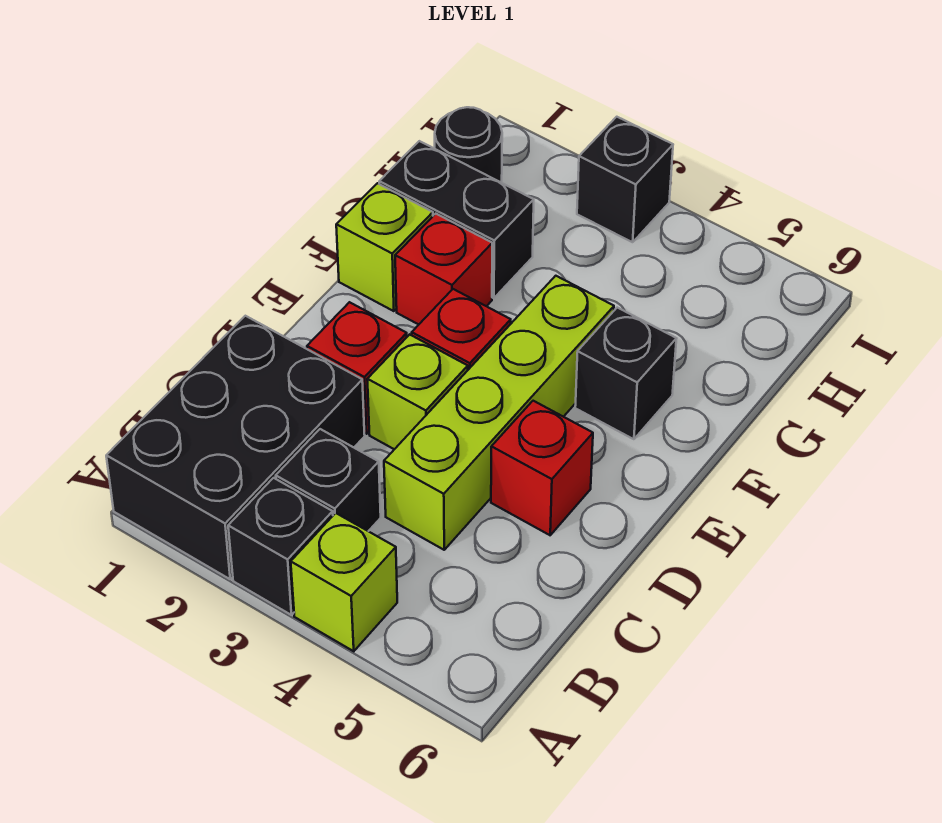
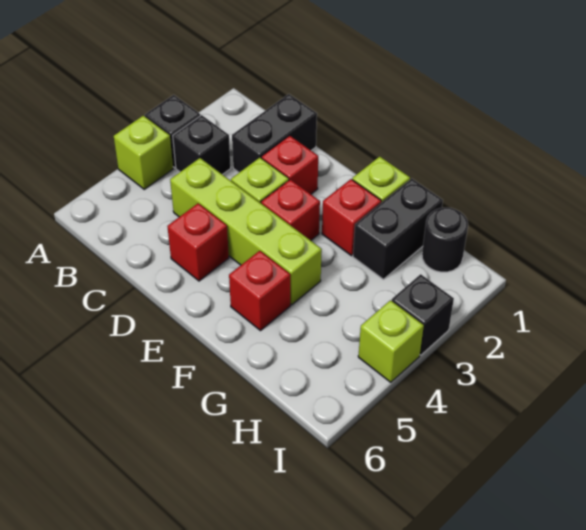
black brick A1:C2 level 1 -> black brick C1:C2 level 1
black brick F5 level 1 -> red brick F5 level 1
none -> lime brick I4 level 1

